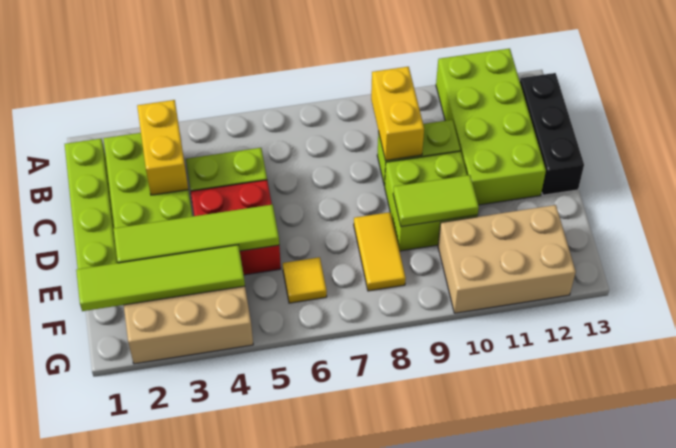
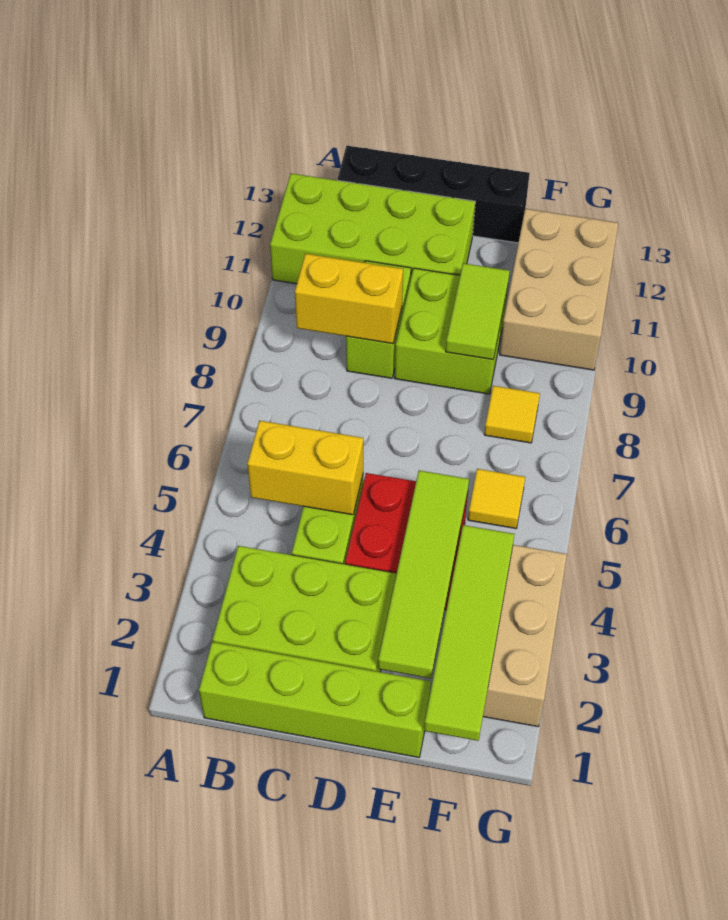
yellow brick B3:C3 level 2 -> yellow brick B5:C5 level 2
black brick B13:D13 level 1 -> black brick B13:E13 level 1
yellow tile E8:F8 level 1 -> yellow tile F8 level 1

